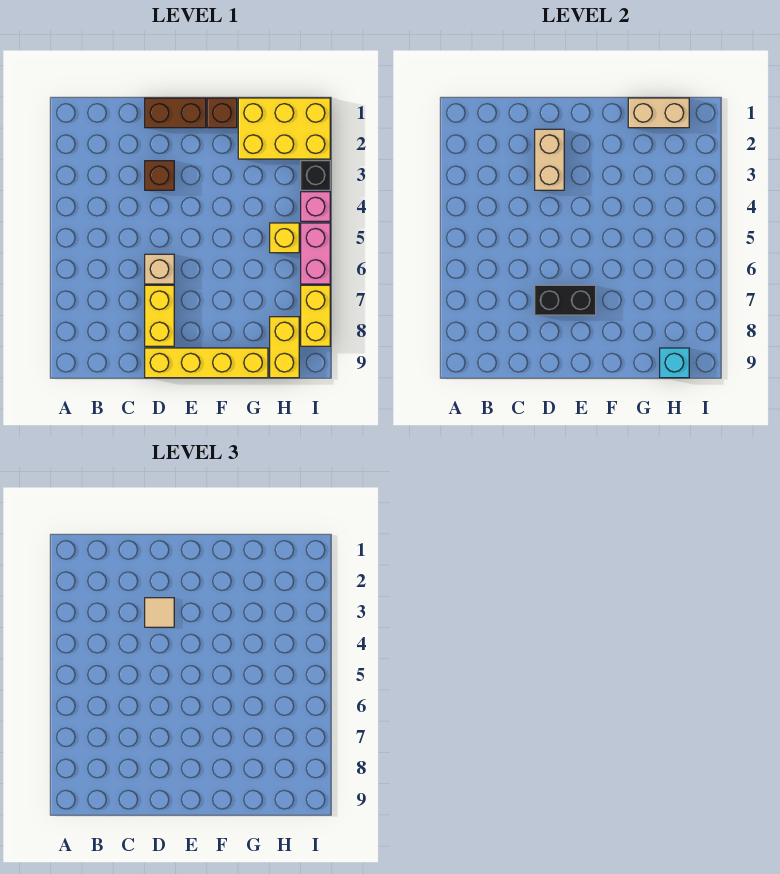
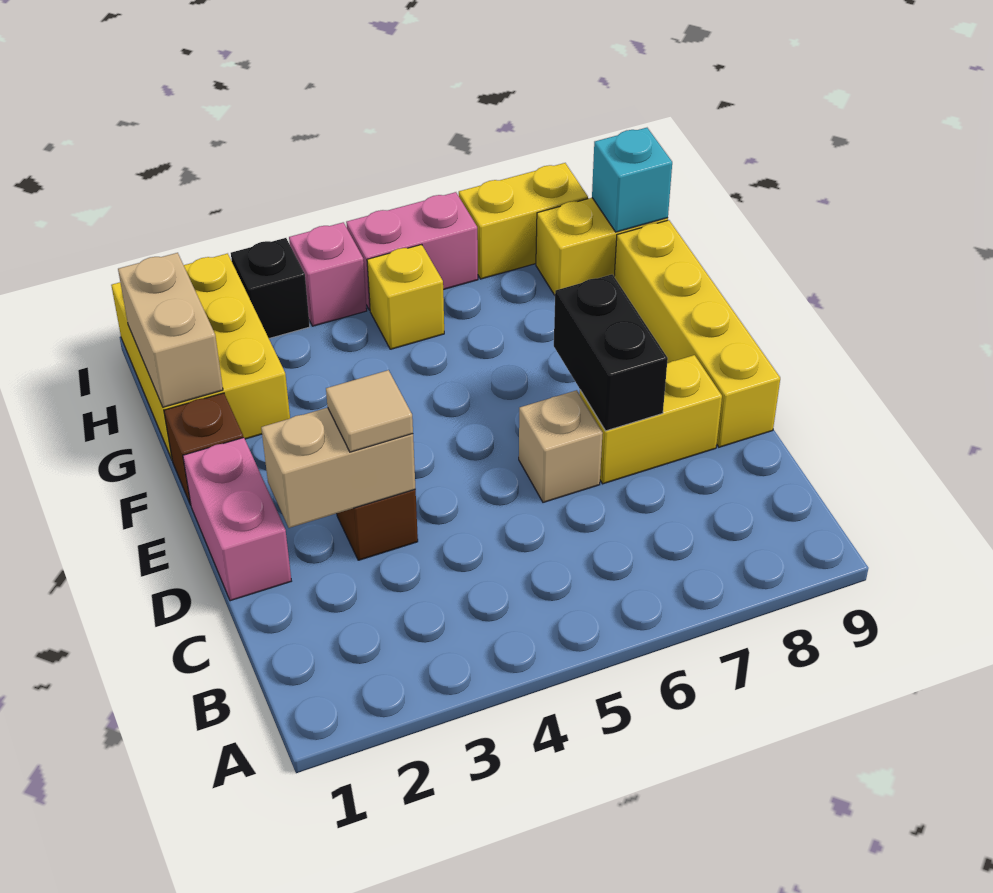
brown brick D1:E1 level 1 -> pink brick D1:E1 level 1

